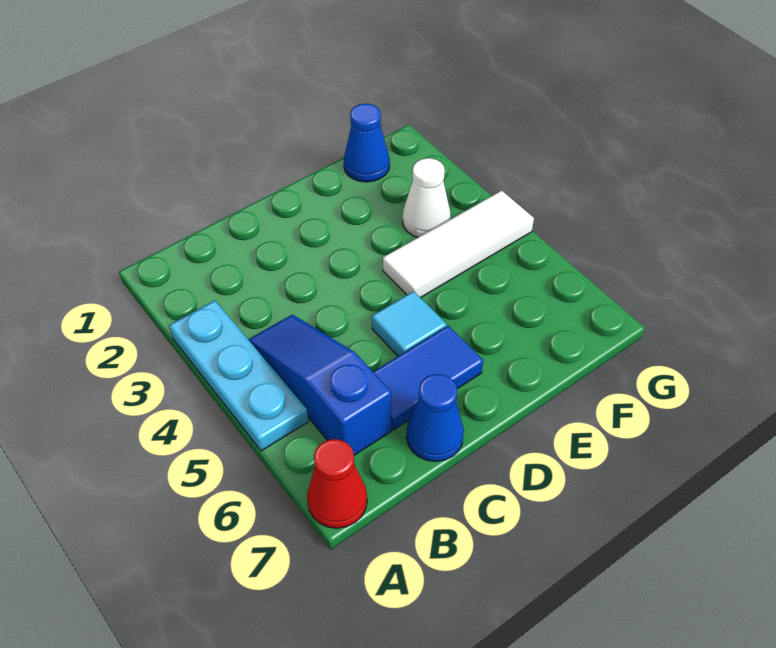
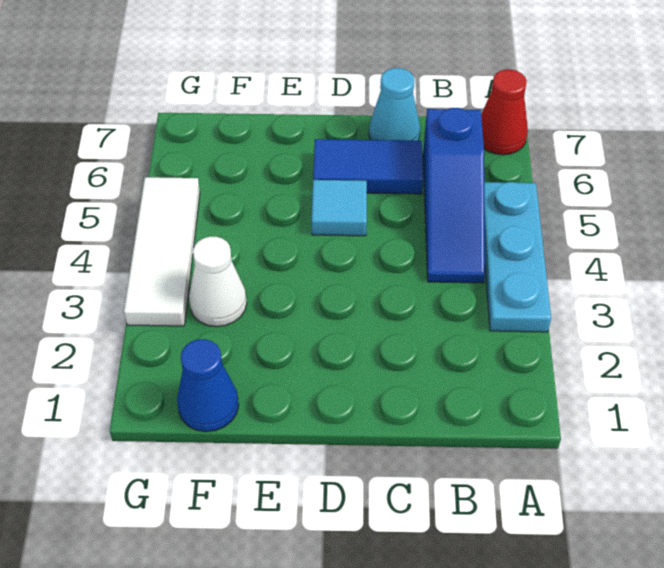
blue cone C7 level 1 -> cyan cone C7 level 1
white tile E4:G4 level 1 -> white tile G3:G5 level 1

